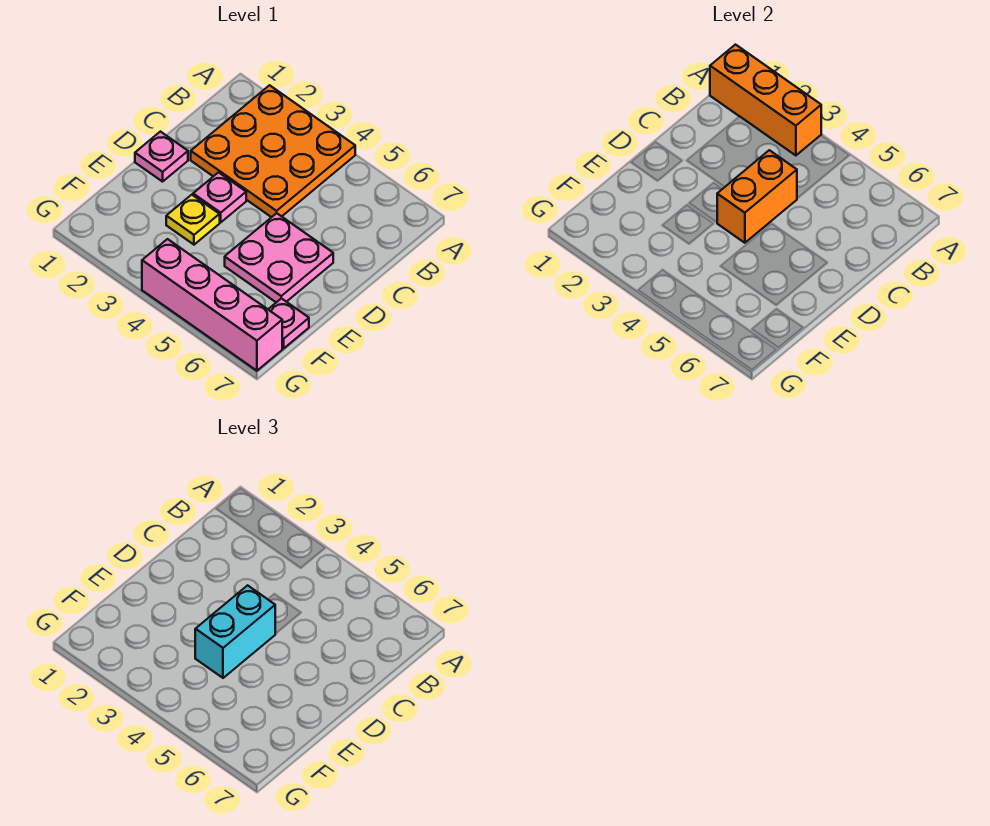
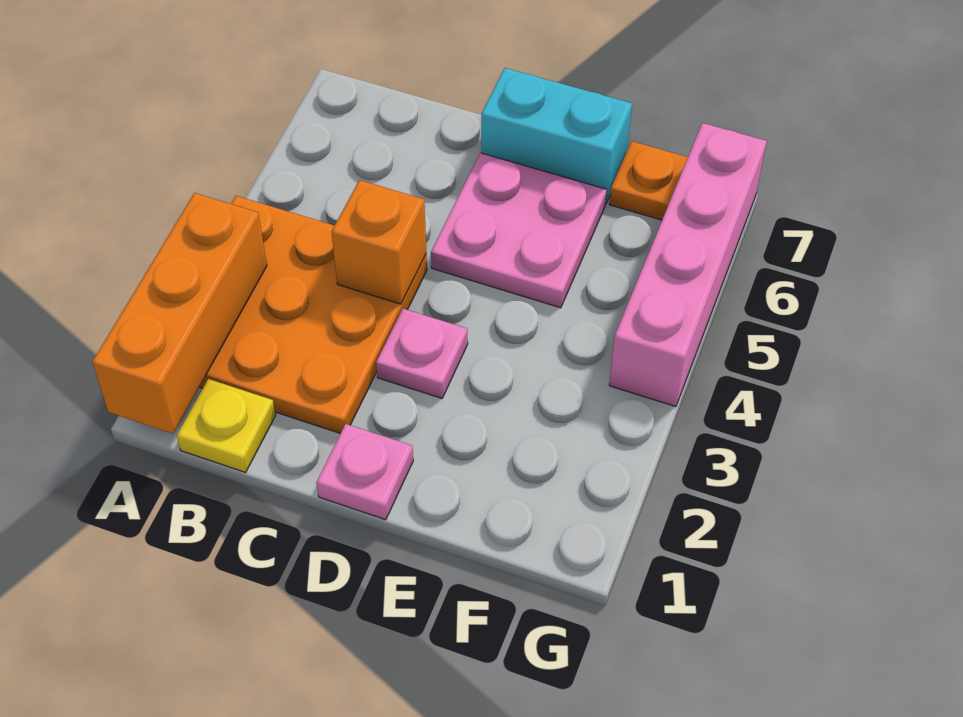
orange brick C4:D4 level 2 -> orange brick C4 level 2
cyan brick D4:E4 level 3 -> cyan brick D7:E7 level 1
yellow plate E3 level 1 -> yellow plate B1 level 1
pink plate F7 level 1 -> orange plate F7 level 1

